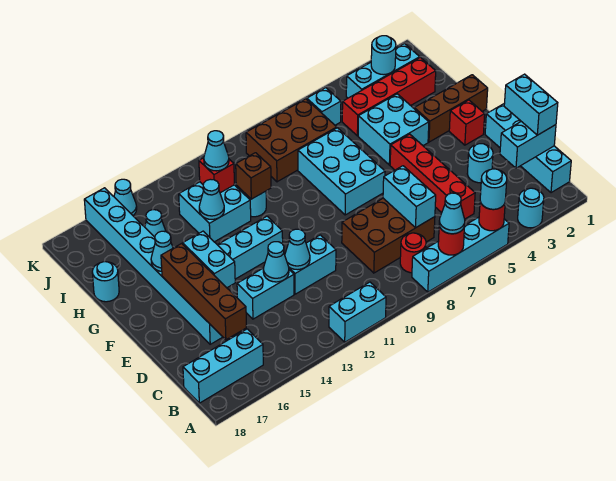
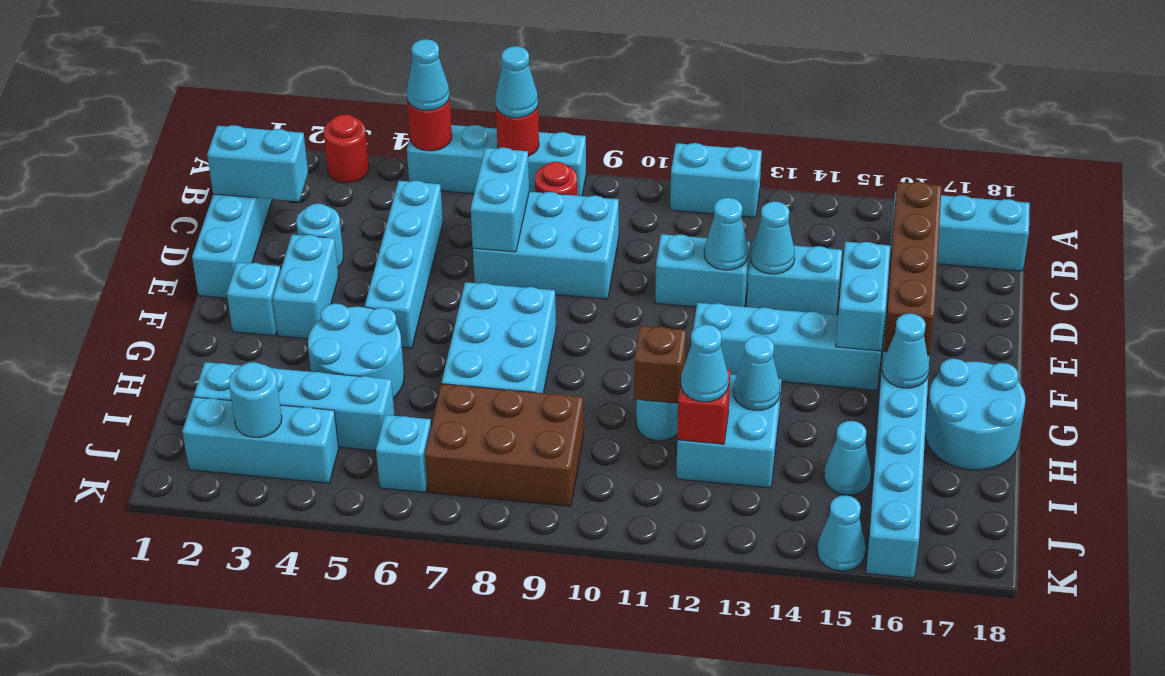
cyan round brick A3 level 1 -> red round brick A3 level 1
cyan round brick A5 level 3 -> cyan cone A5 level 3
cyan brick C1:D1 level 3 -> cyan brick E3:F3 level 1
red brick C5:F5 level 1 -> cyan brick C5:F5 level 1
brown brick C7:D9 level 1 -> cyan brick C7:D9 level 1
red brick F2 level 1 -> cyan brick F2 level 1
brown brick G1:G3 level 1 -> none
cyan brick G4:H5 level 1 -> cyan round brick G4:H5 level 1
cyan round brick H18 level 1 -> cyan round brick G17:H18 level 1
red brick I2:I5 level 1 -> cyan brick I2:I5 level 1

